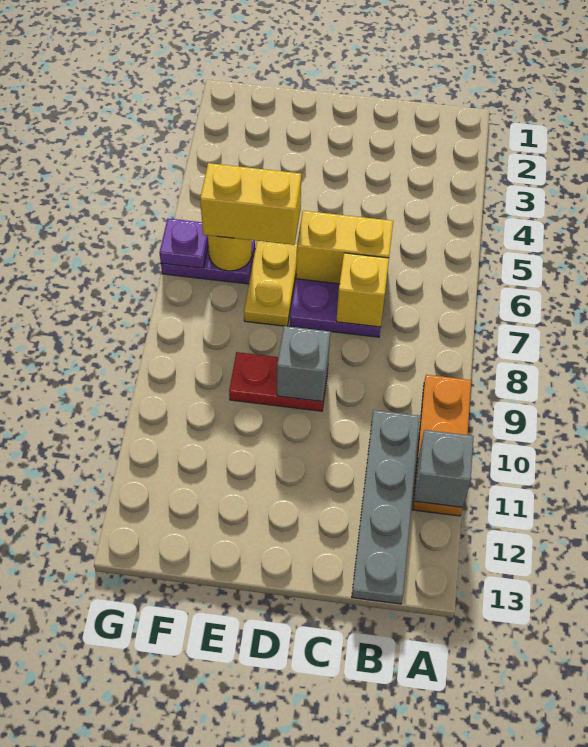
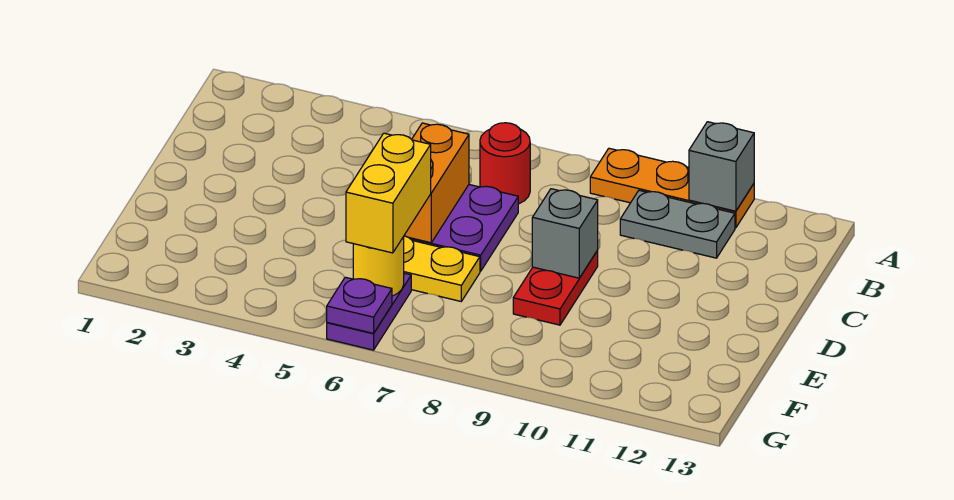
none -> red round brick B7 level 1
grey plate B10:B13 level 1 -> grey plate B10:B11 level 1
yellow brick C6:D6 level 2 -> orange brick C6:D6 level 2
yellow brick C7 level 2 -> none

